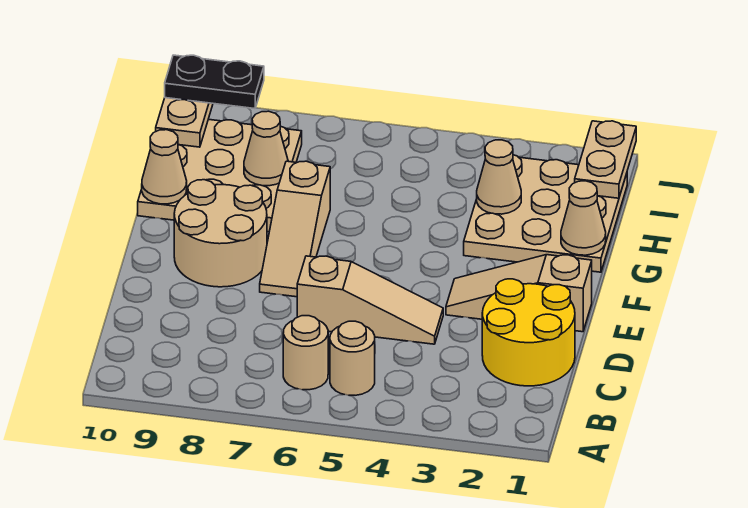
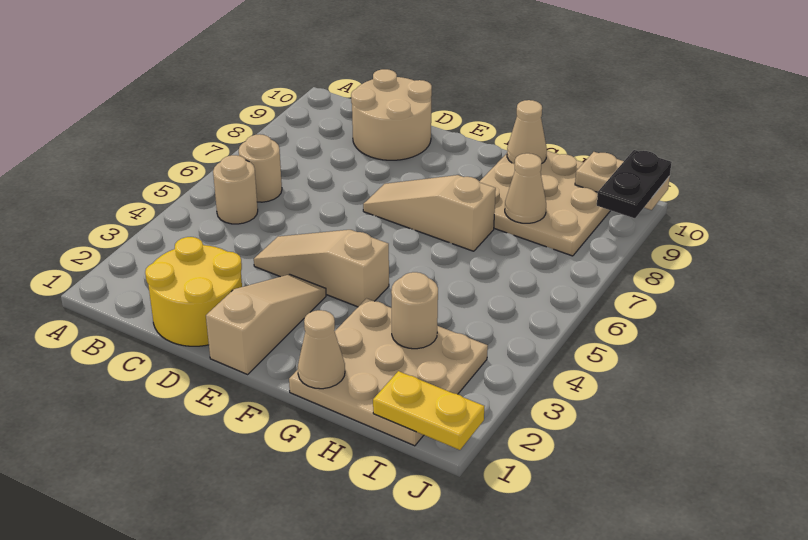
tan slope D4:D6 level 1 top 6 -> tan slope D4:F4 level 1 top F
tan round brick E8:F9 level 1 -> tan round brick C9:D10 level 1
tan cone H3 level 2 -> tan round brick H3 level 2
tan plate I1:J1 level 2 -> yellow plate I1:J1 level 2

